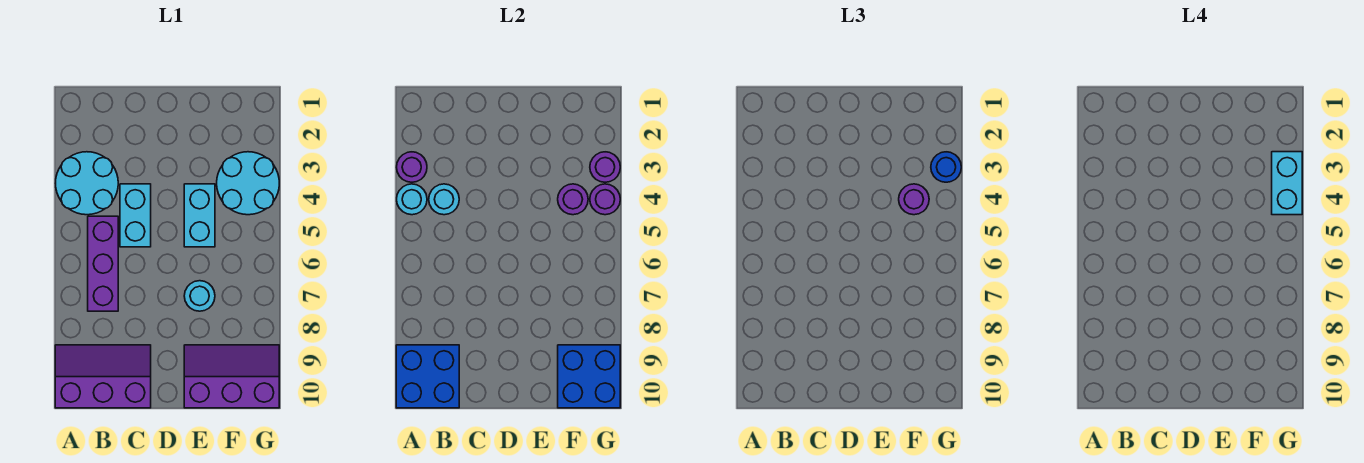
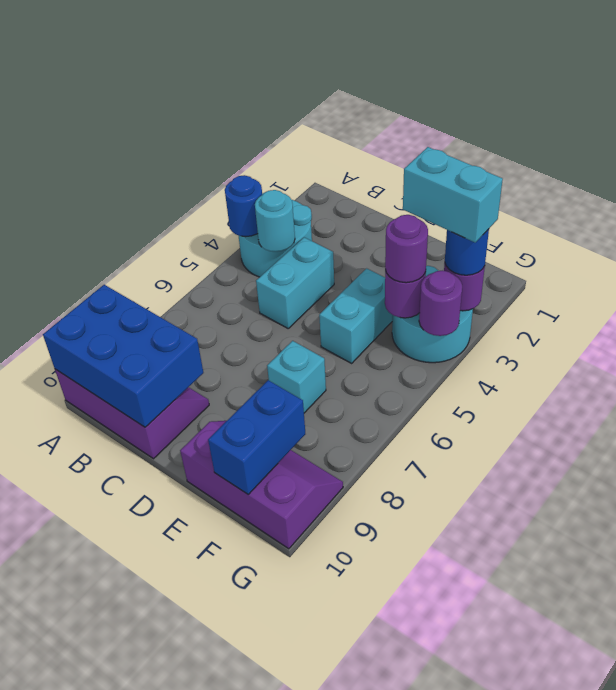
purple round brick A3 level 2 -> none
cyan round brick A4 level 2 -> blue round brick A4 level 2
blue brick A9:B10 level 2 -> blue brick A9:C10 level 2
purple brick B5:B7 level 1 -> none
cyan round brick E7 level 1 -> cyan brick E7 level 1
blue brick F9:G10 level 2 -> blue brick F9:F10 level 2
cyan brick G3:G4 level 4 -> cyan brick F3:G3 level 4

